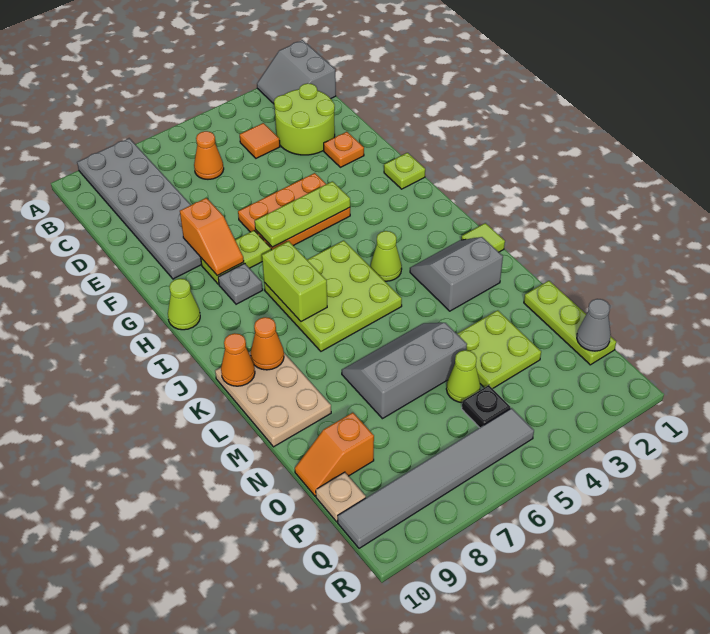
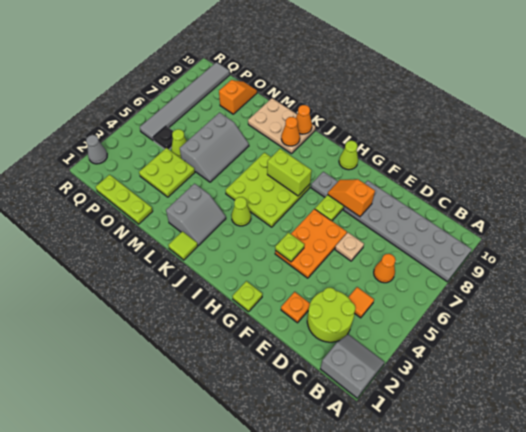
lime plate G4:G6 level 2 -> lime plate G4 level 2
grey cone P1 level 2 -> grey cone R2 level 1
tan plate P10 level 1 -> tan plate E6 level 1

